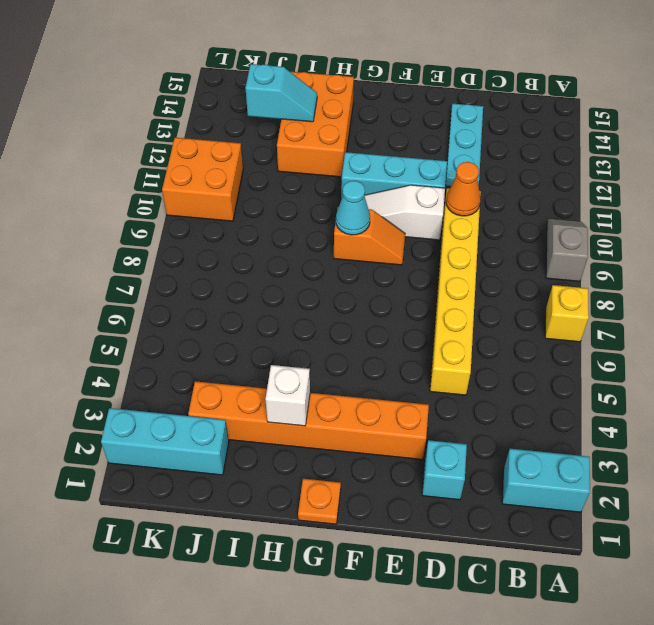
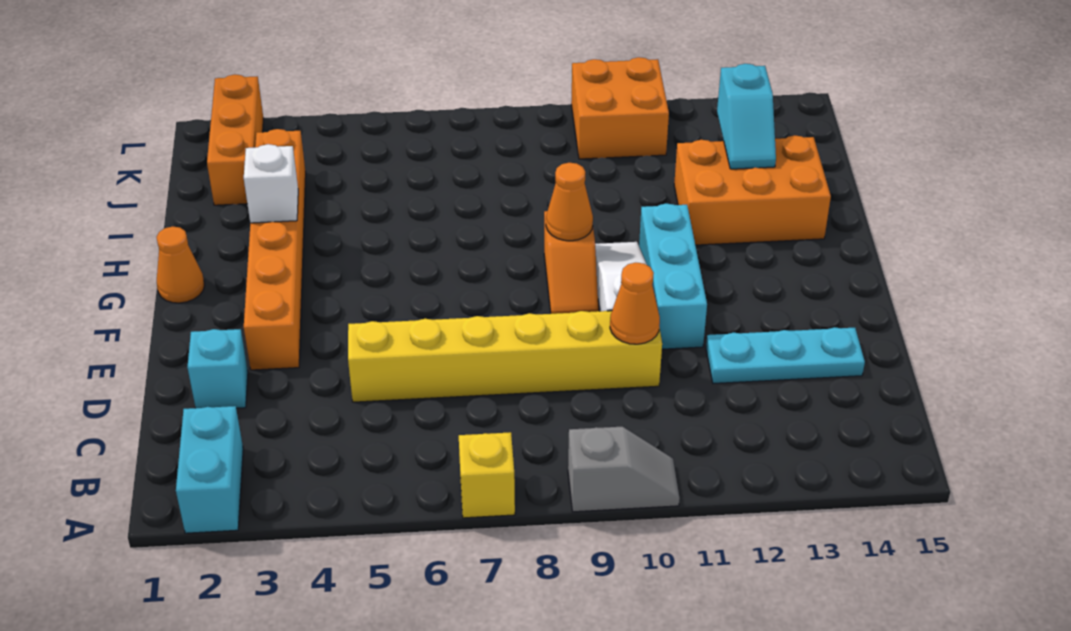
orange plate G1 level 1 -> orange cone G1 level 1
cyan cone G9 level 2 -> orange cone G9 level 2
cyan brick J2:L2 level 1 -> orange brick J2:L2 level 1

